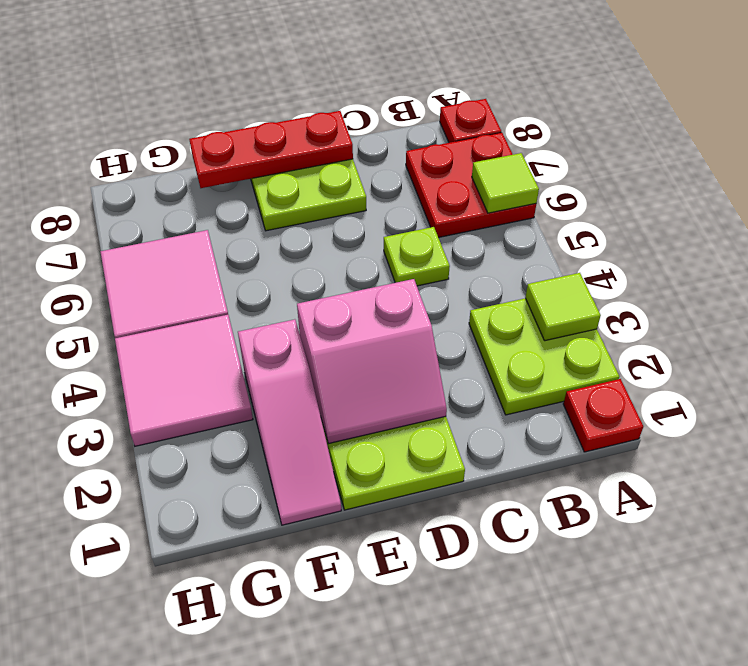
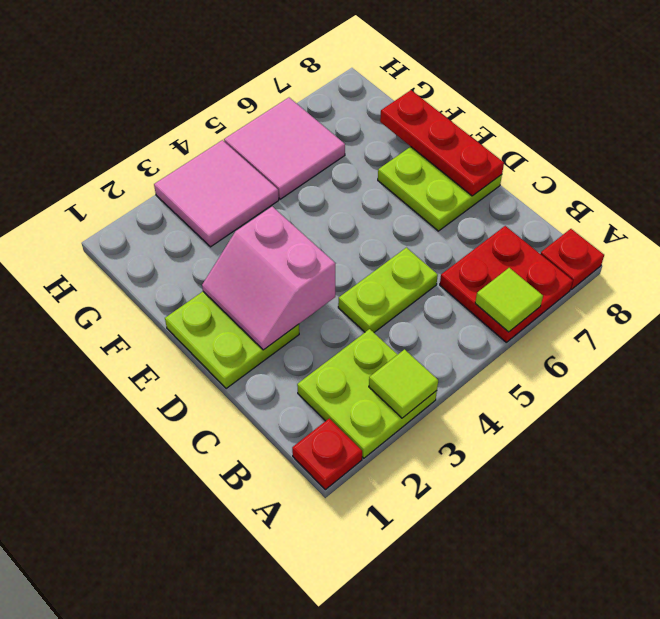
lime plate C5 level 1 -> lime plate C4:C5 level 1
pink slope F1:F3 level 1 top 3 -> none

